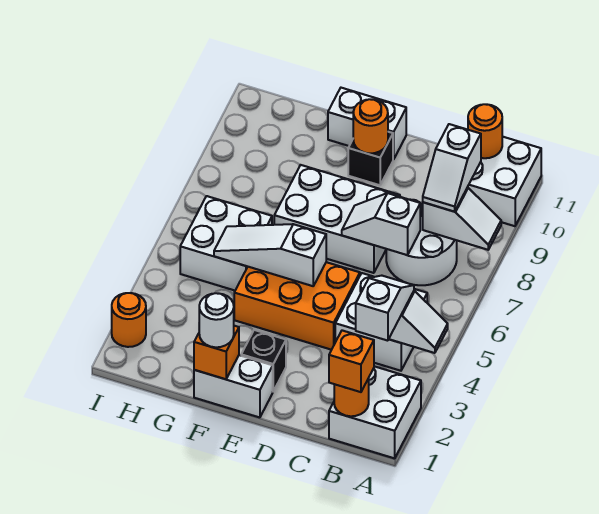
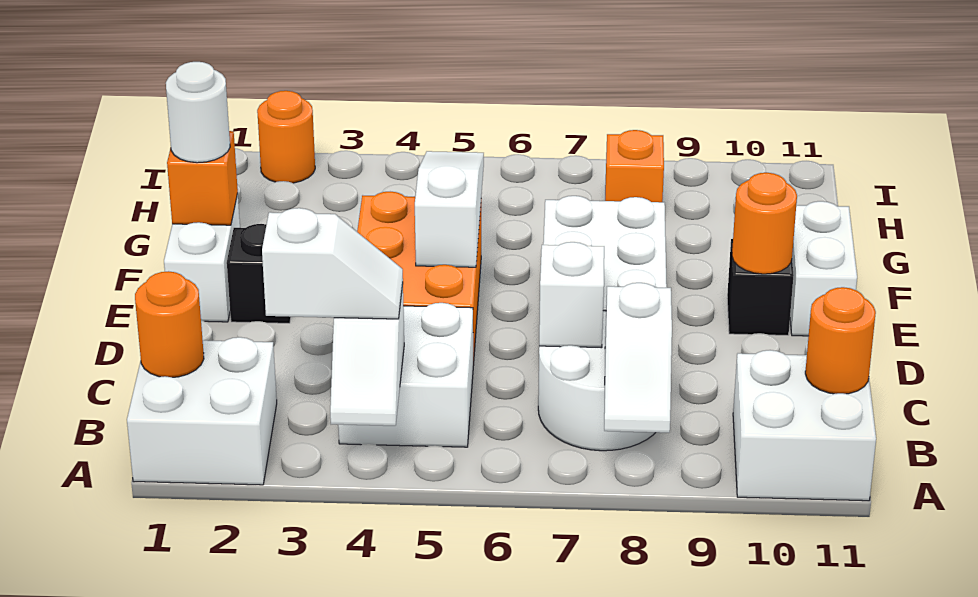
orange brick B1 level 3 -> orange brick H8 level 1
white slope B8:B9 level 3 top 9 -> none
white brick G5:H6 level 1 -> none

